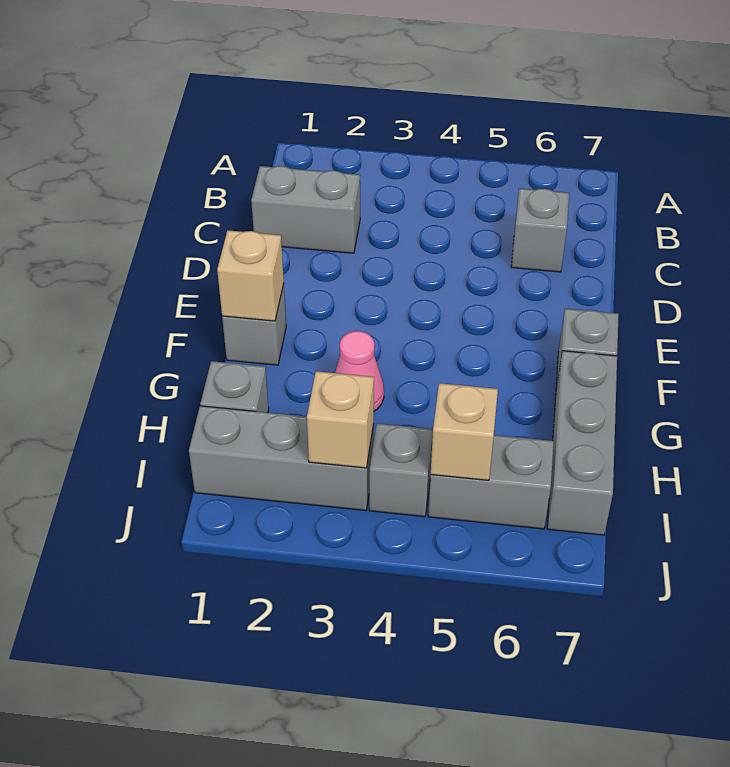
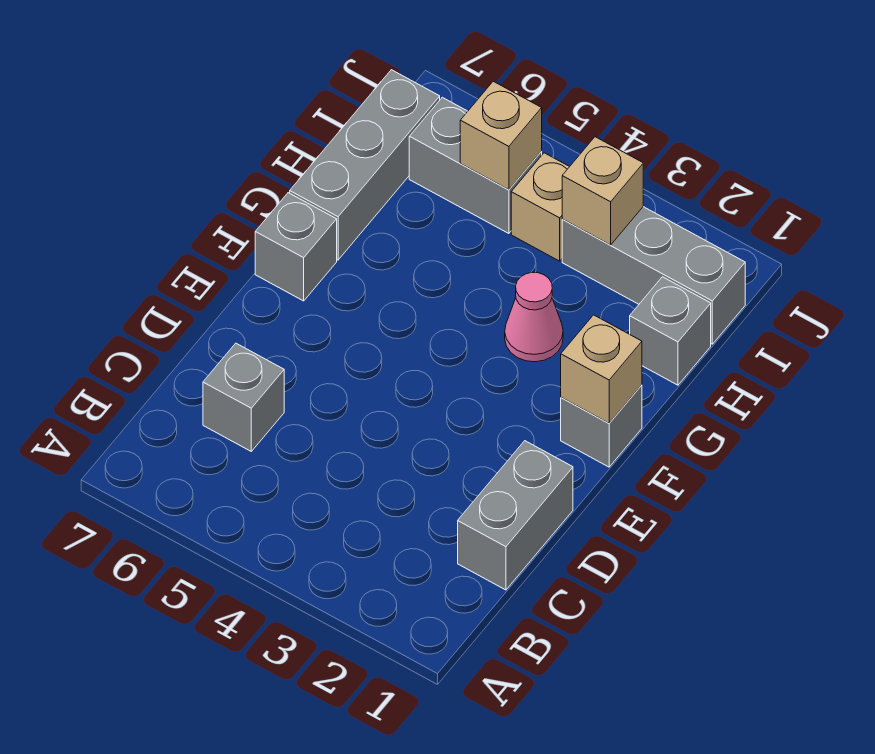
grey brick C1:C2 level 1 -> grey brick C1:D1 level 1
grey brick I4 level 1 -> tan brick I4 level 1

